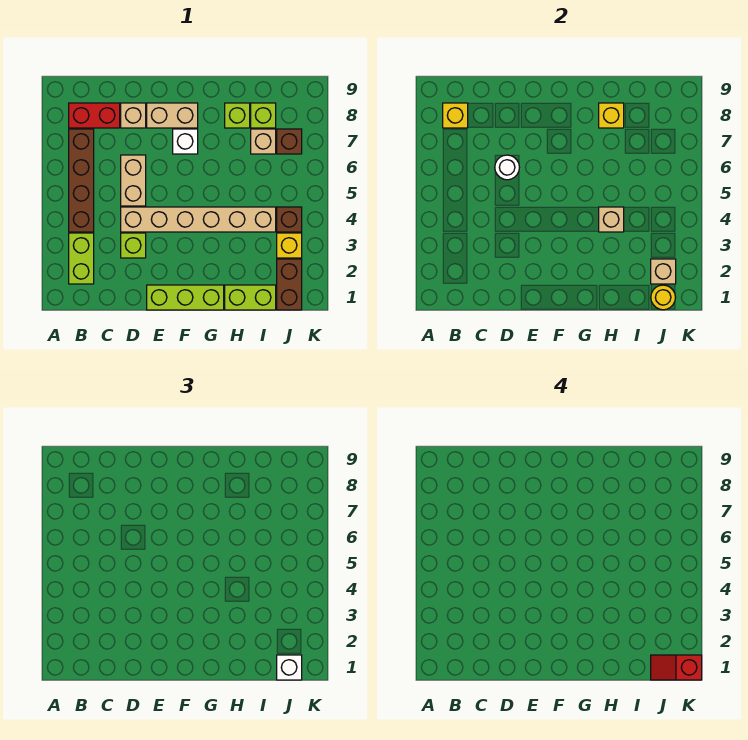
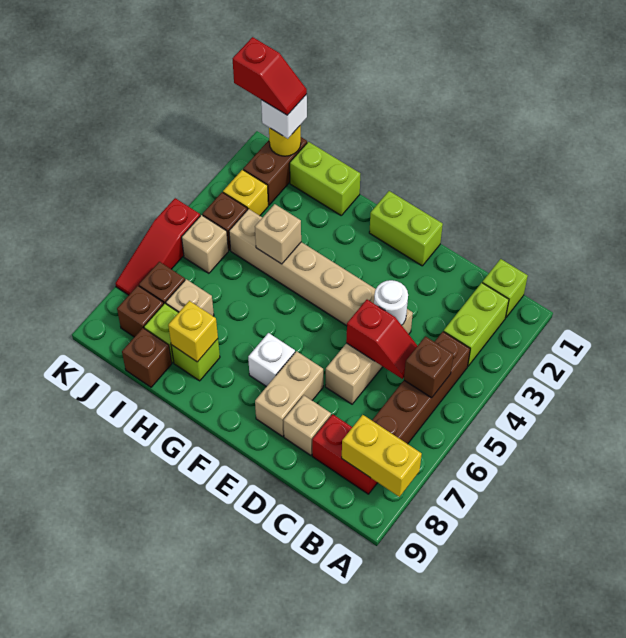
none -> brown brick B5 level 2
yellow brick B8 level 2 -> yellow brick A8:B8 level 2
none -> red slope C5:D5 level 2 top D
lime brick D3 level 1 -> lime brick B1 level 1
white round brick D6 level 2 -> white round brick D4 level 2
lime brick E1:G1 level 1 -> lime brick E1:F1 level 1
tan brick E8:F8 level 1 -> tan brick E7:E8 level 1
none -> brown brick I9 level 1
tan brick J2 level 2 -> tan brick J5 level 1
none -> brown brick J8 level 1
none -> red slope K5:K7 level 1 top 5

